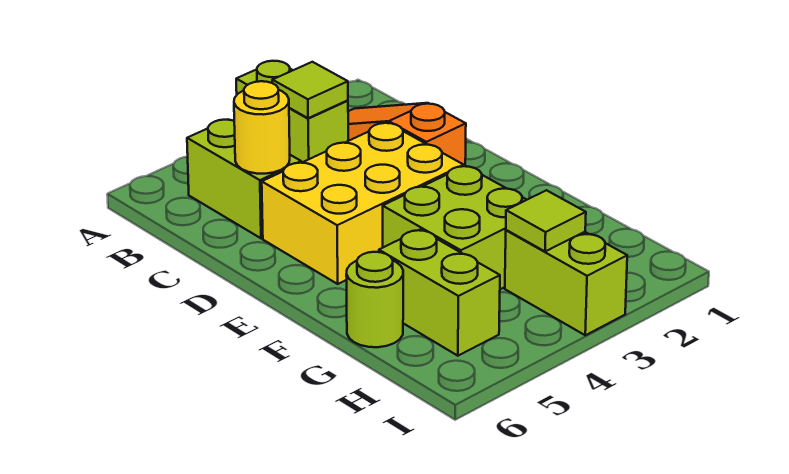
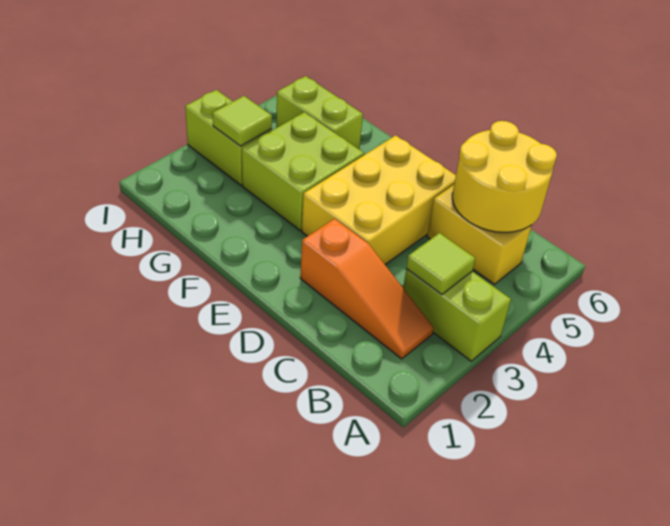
lime brick B5:C5 level 1 -> yellow brick B5:C5 level 1
yellow round brick C5 level 2 -> yellow round brick B5:C6 level 2
lime round brick G6 level 1 -> none

